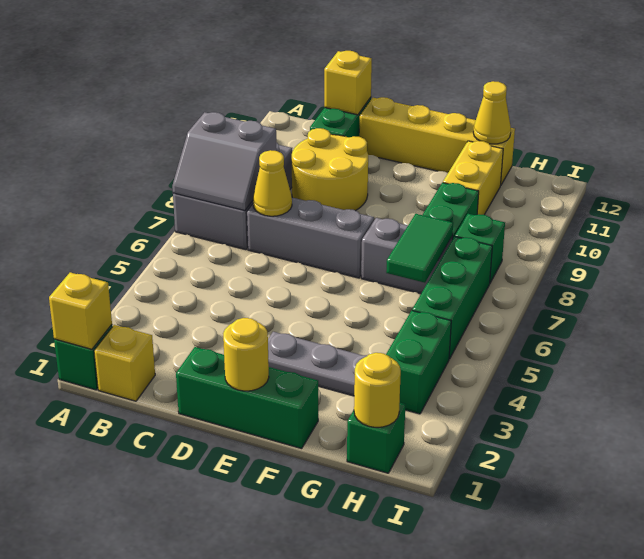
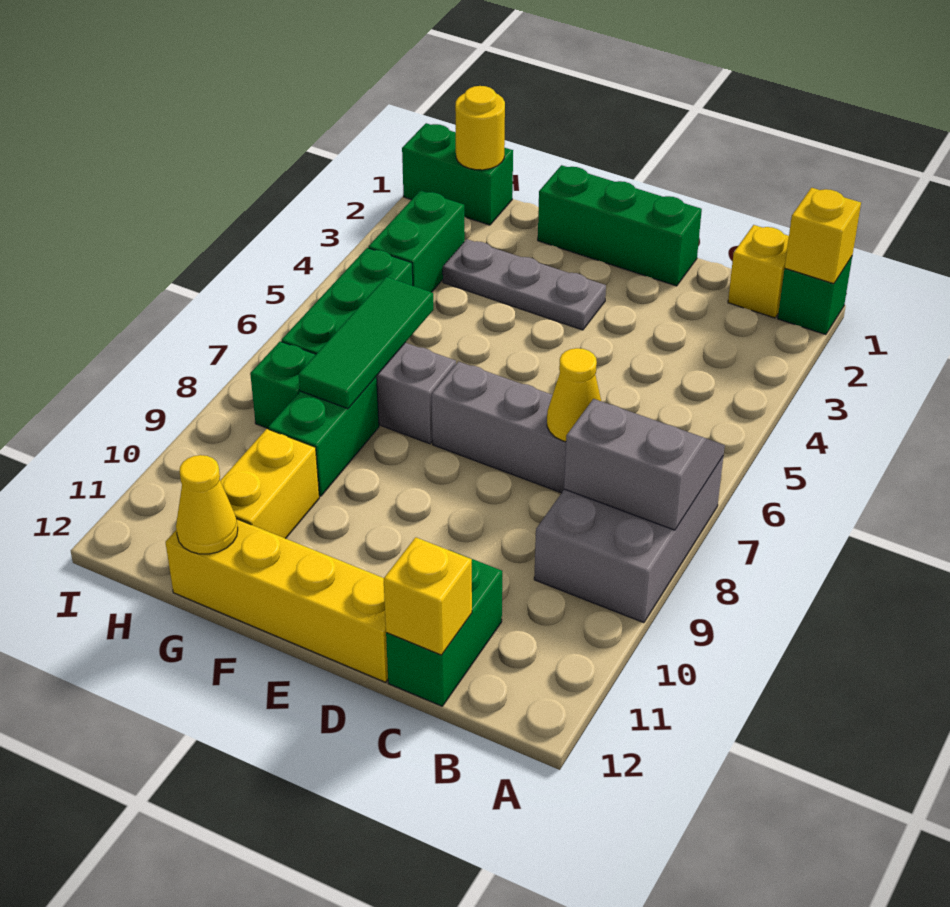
yellow round brick C9:D10 level 1 -> none
yellow round brick E1 level 2 -> none
green tile G6:G7 level 2 -> green tile G6:G8 level 2
green brick H1 level 1 -> green brick H1:I1 level 1

